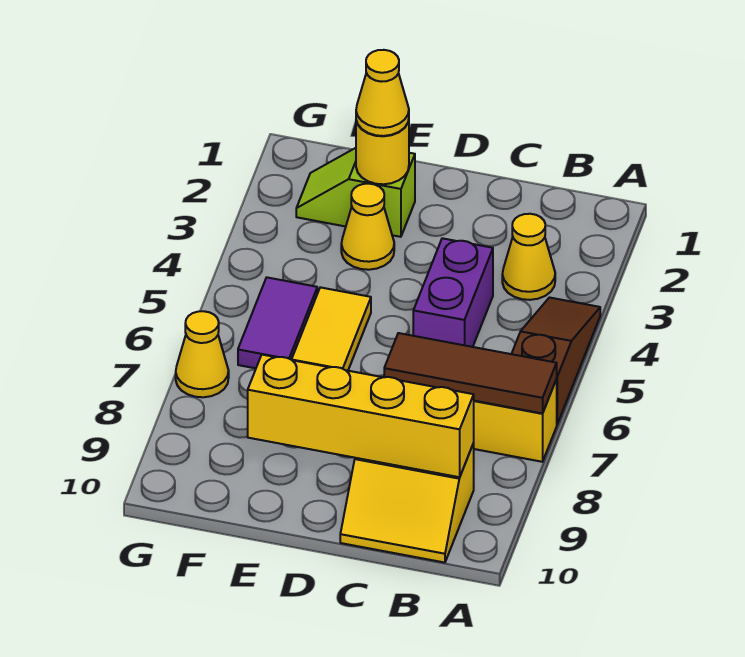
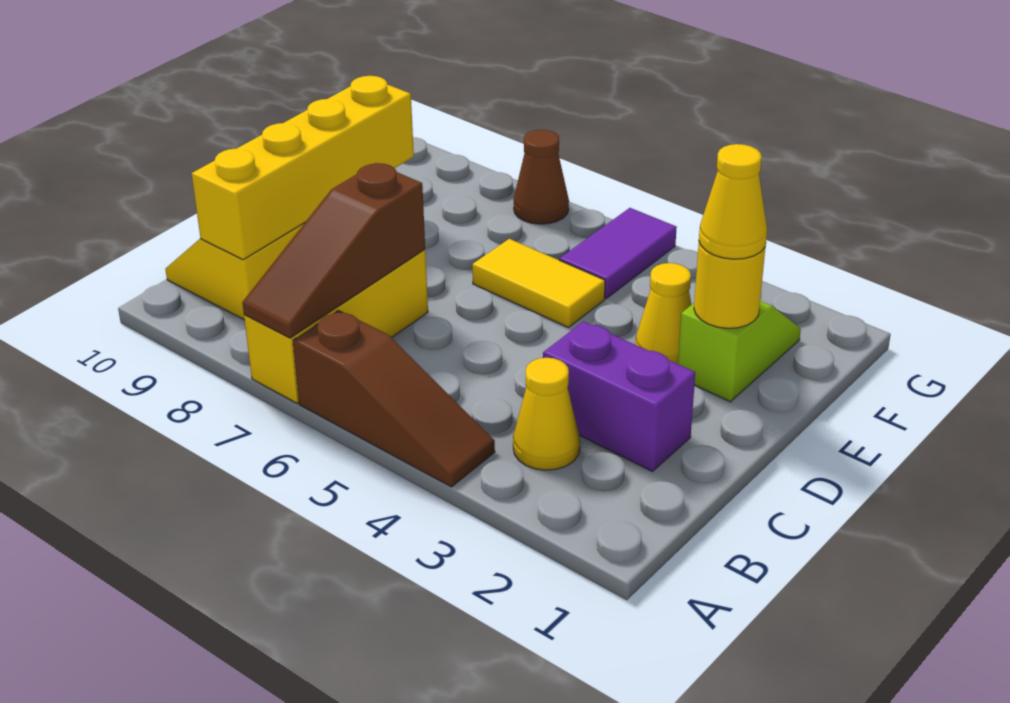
brown tile A7:C7 level 2 -> brown slope A7:C7 level 2 top C
purple brick C4:C5 level 1 -> purple brick C2:C3 level 1
purple tile F5:F6 level 1 -> purple tile F5:G5 level 1
yellow cone G7 level 1 -> brown cone G7 level 1

